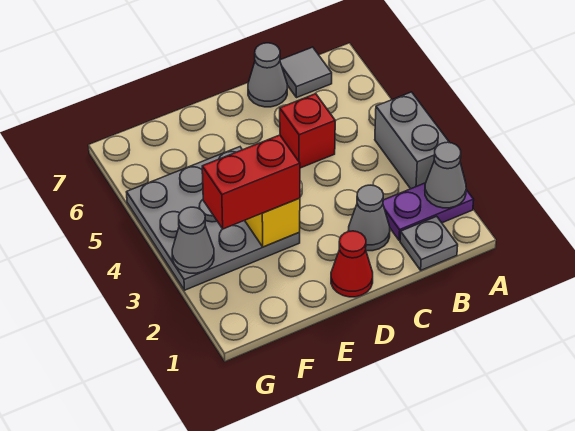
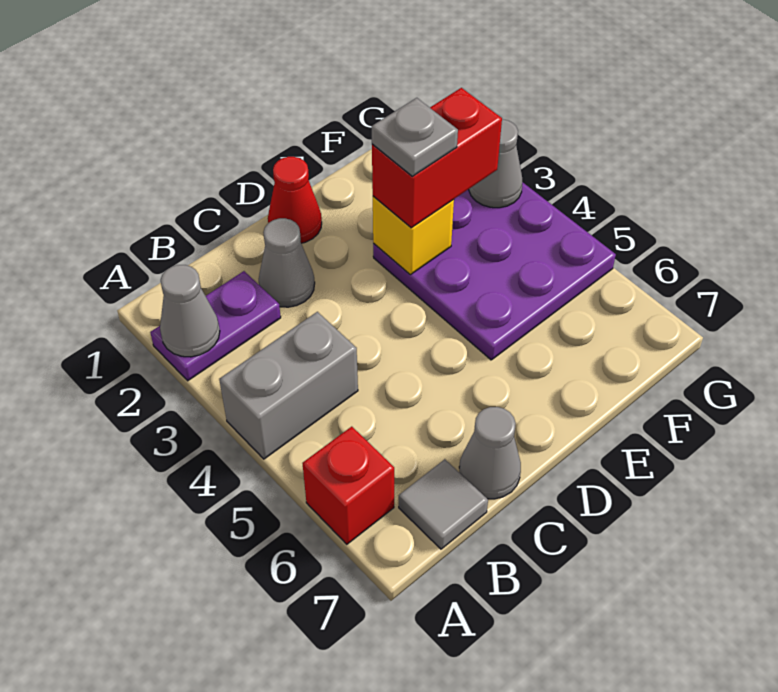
grey brick A3:A4 level 1 -> grey brick A4:B4 level 1
grey plate B1 level 1 -> grey plate E3 level 4
red brick C5 level 1 -> red brick A6 level 1
grey plate E3:G5 level 1 -> purple plate E3:G5 level 1

